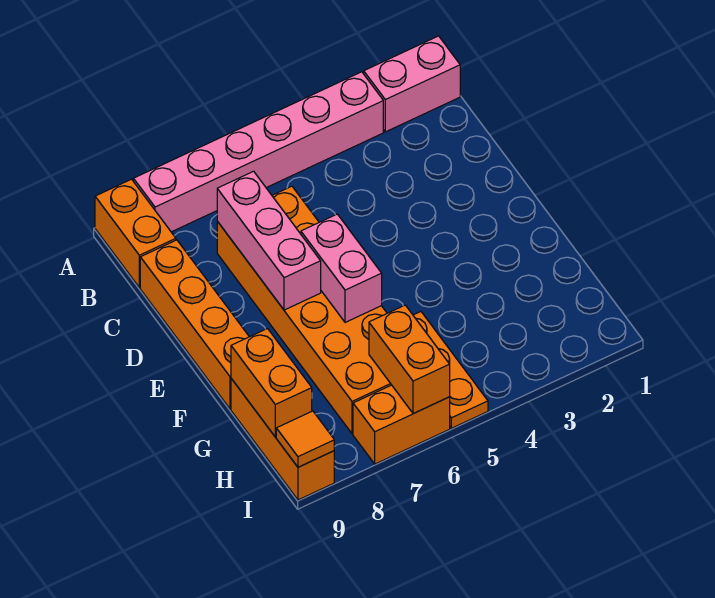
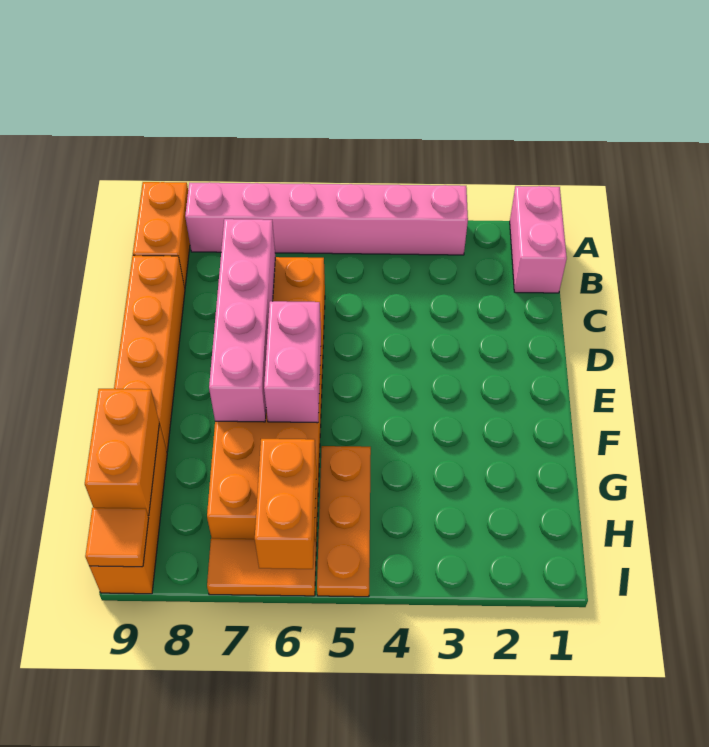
pink brick A1:A2 level 1 -> pink brick A1:B1 level 1
pink brick C7:E7 level 2 -> pink brick C7:F7 level 2
orange brick I6:I7 level 1 -> orange tile I6:I7 level 1

